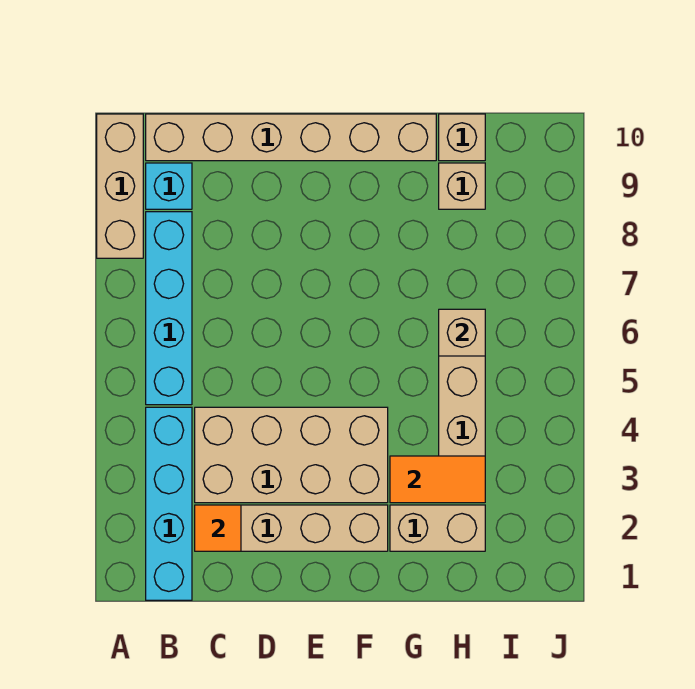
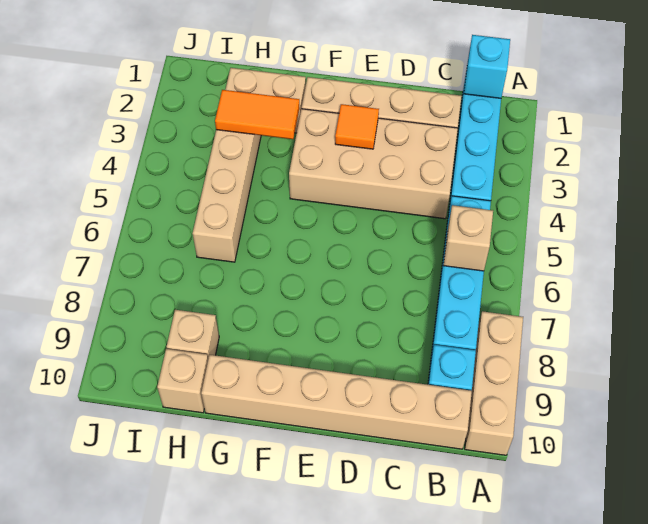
none -> cyan brick B1 level 2
orange tile C2 level 2 -> orange tile E3 level 2
tan brick H6 level 2 -> tan brick B6 level 2

